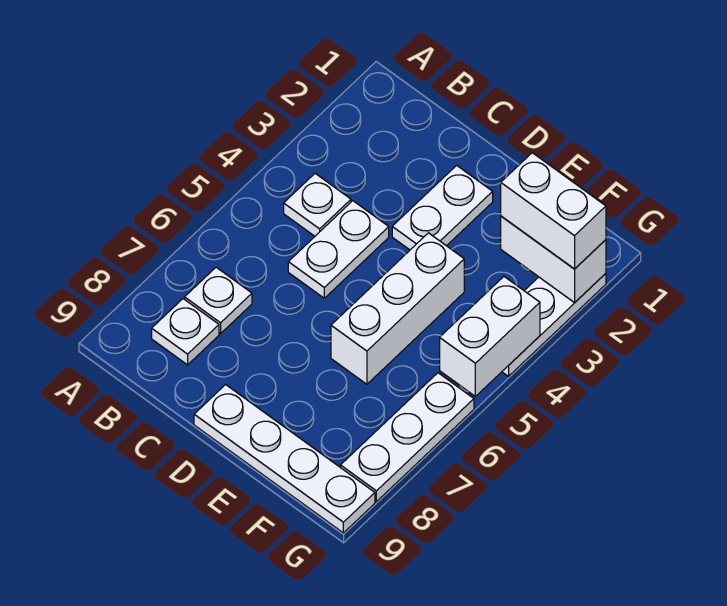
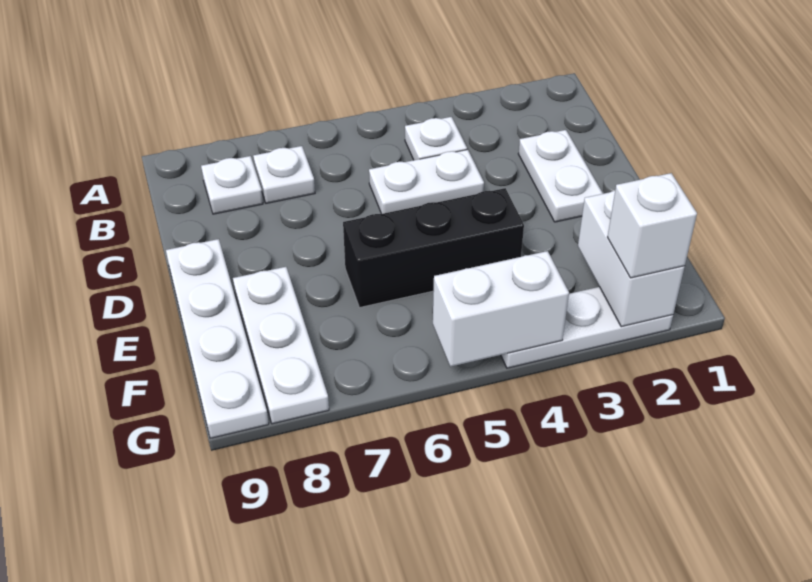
white plate D2:D3 level 1 -> white plate C2:D2 level 1
white brick E4:E6 level 1 -> black brick E4:E6 level 1
white brick F2:G2 level 3 -> white brick G2 level 3
white plate G6:G8 level 1 -> white plate E8:G8 level 1

